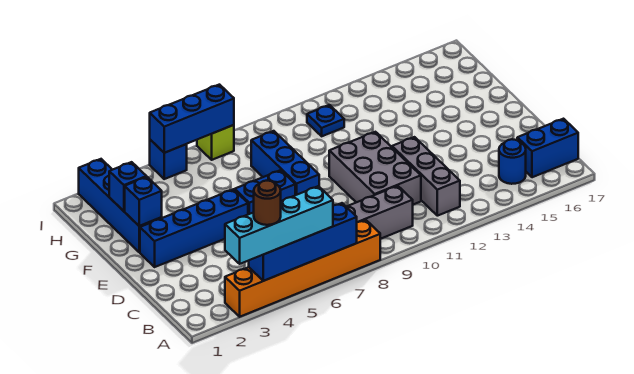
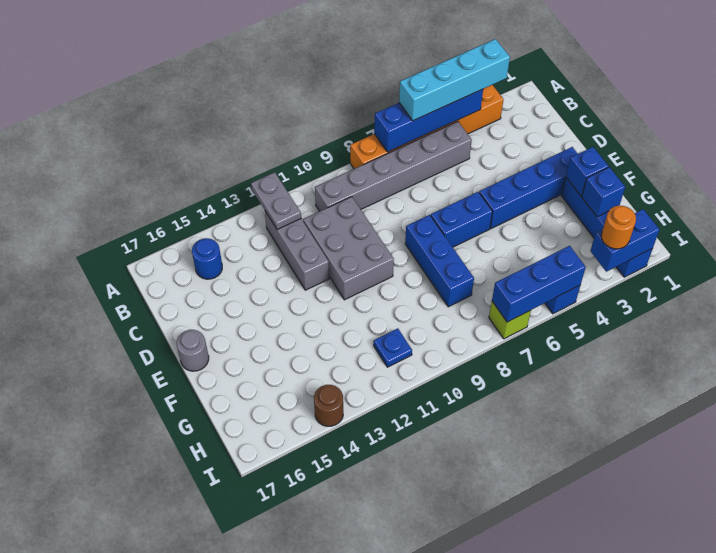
brown round brick A4 level 4 -> brown round brick I14 level 1
none -> grey plate A12:B12 level 2
blue brick B16:B17 level 1 -> blue brick I2:I3 level 2
none -> grey round brick E17 level 1
none -> orange round brick I3 level 3

